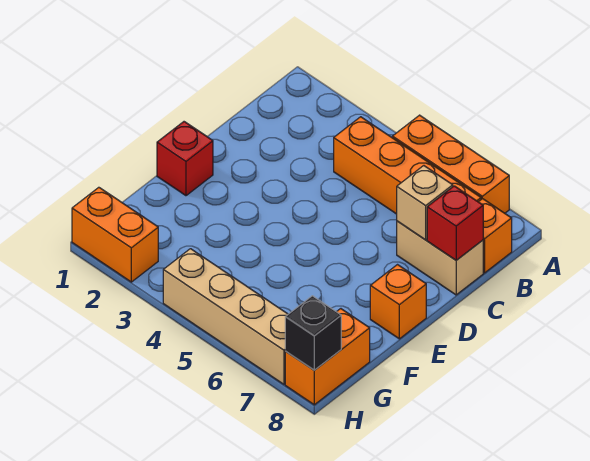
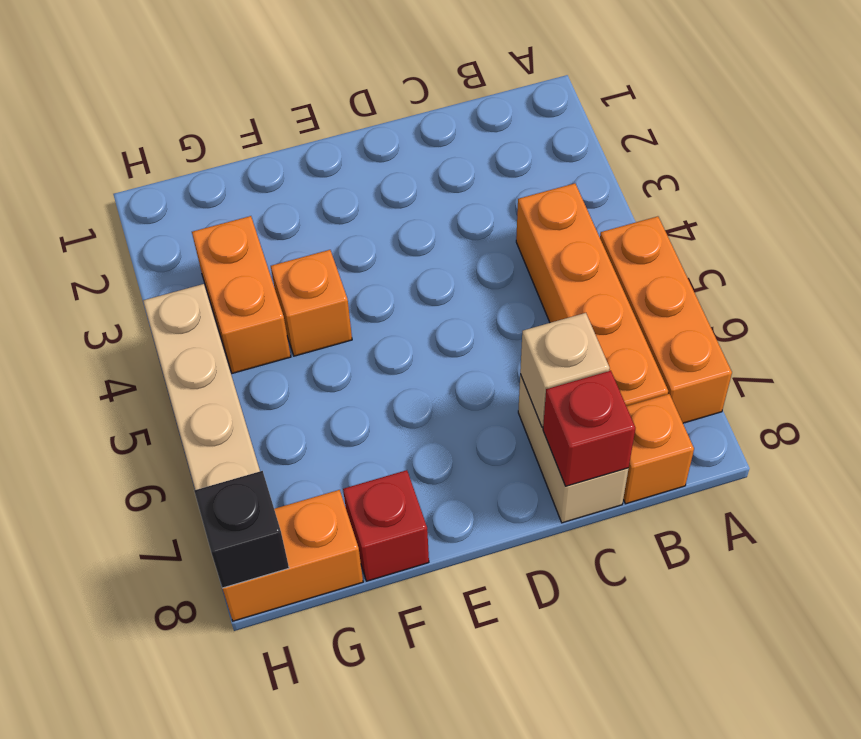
red brick E1 level 1 -> red brick F8 level 1
orange brick E8 level 1 -> orange brick F4 level 1
orange brick H1:H2 level 1 -> orange brick G3:G4 level 1

